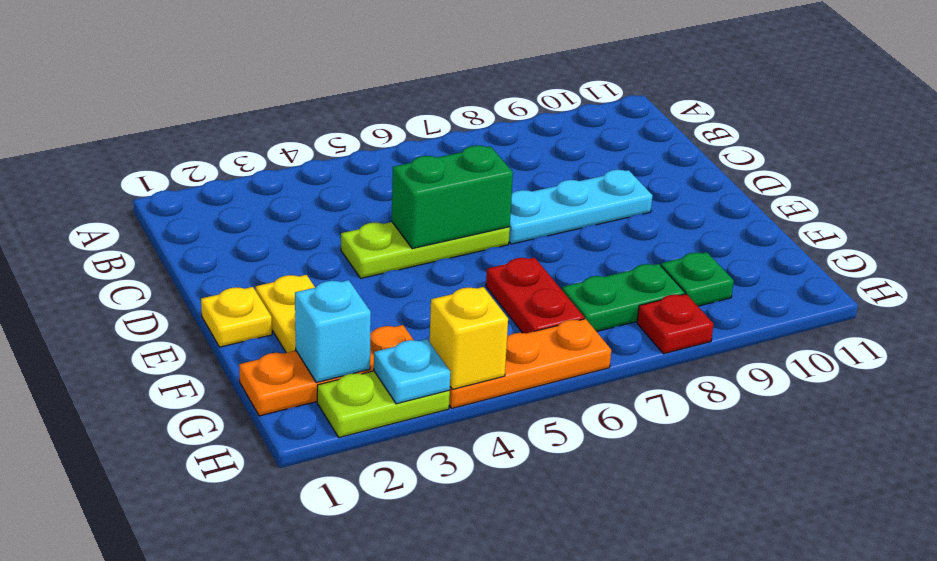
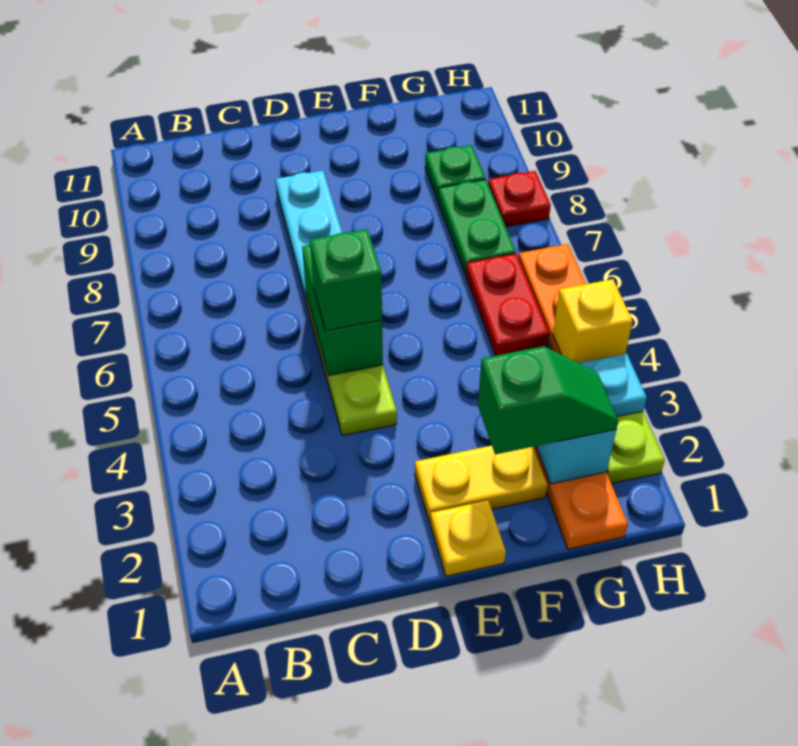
none -> green brick D5 level 3
none -> green slope F2:G2 level 3 top F
red plate F6:G6 level 1 -> red plate G5:G6 level 1

